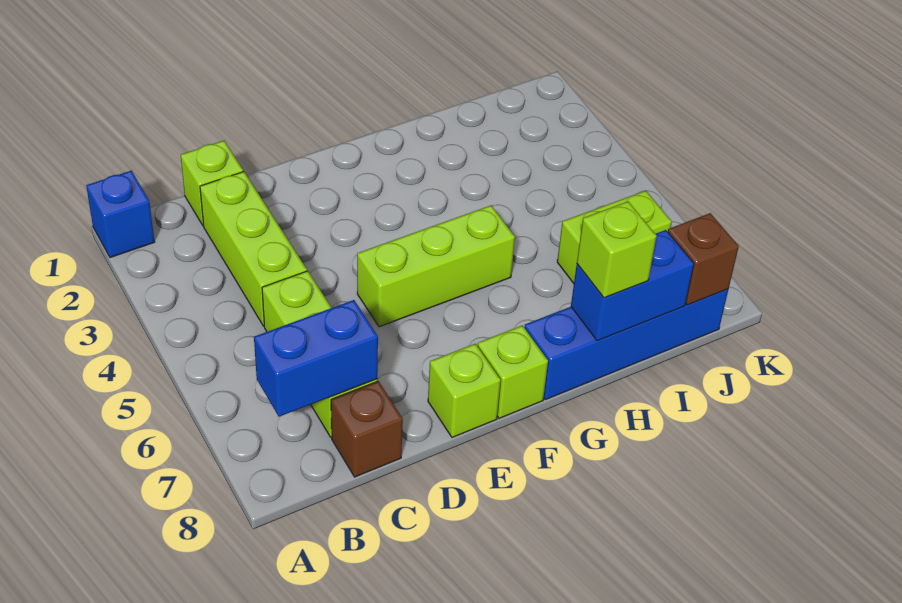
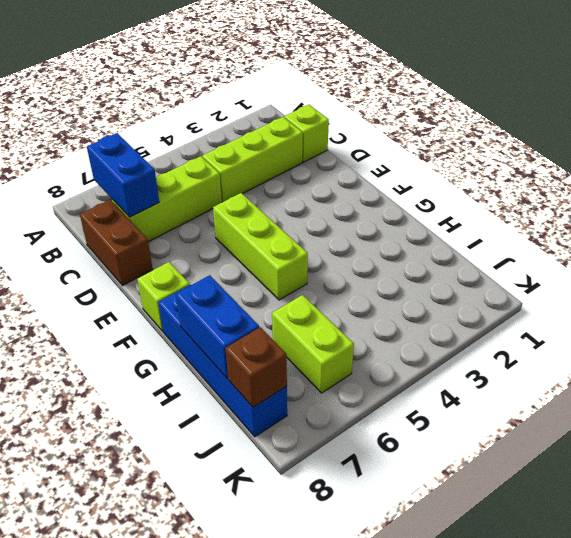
blue brick A1 level 1 -> none
brown brick C8 level 1 -> brown brick C8:D8 level 1
lime brick E8 level 1 -> none
lime brick H8 level 3 -> none

